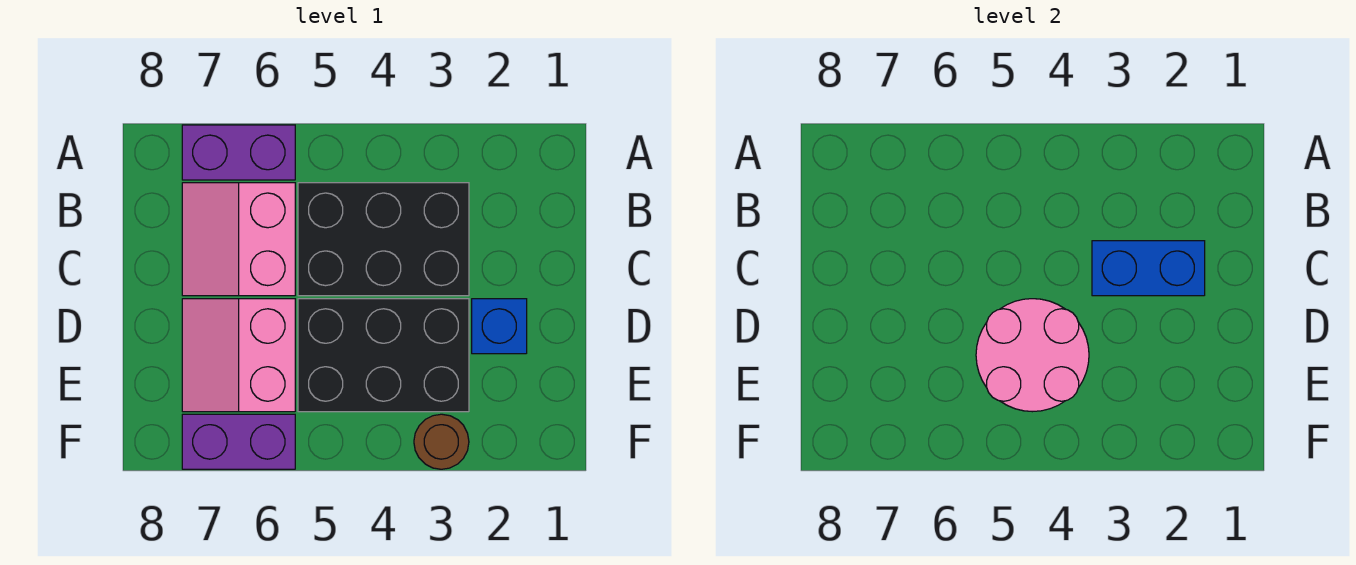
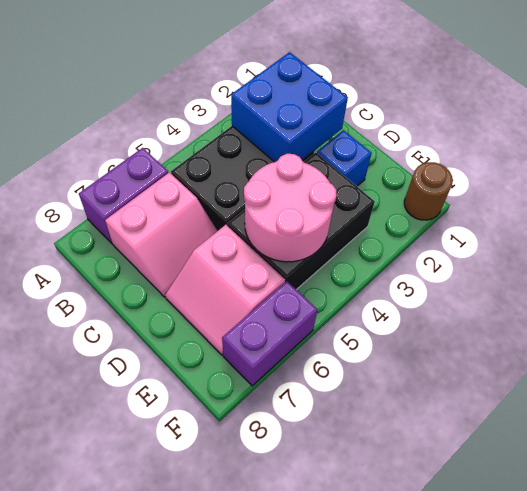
pink slope B6:C7 level 1 top 6 -> pink slope B6:C7 level 1 top B
blue brick C2:C3 level 2 -> blue brick B2:C3 level 2
brown round brick F3 level 1 -> brown round brick F1 level 1

